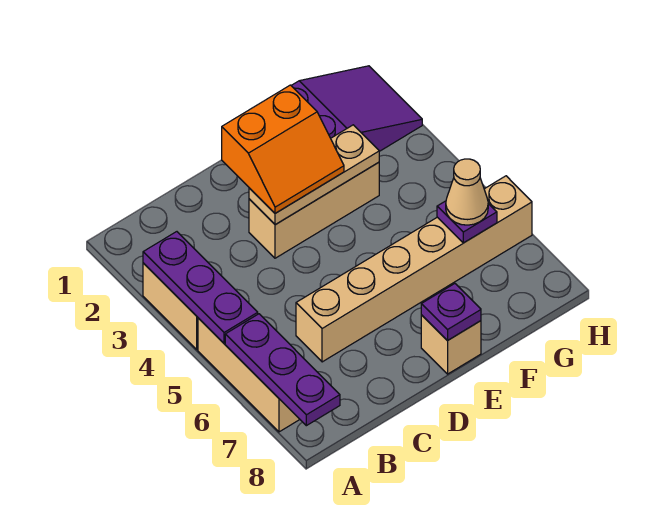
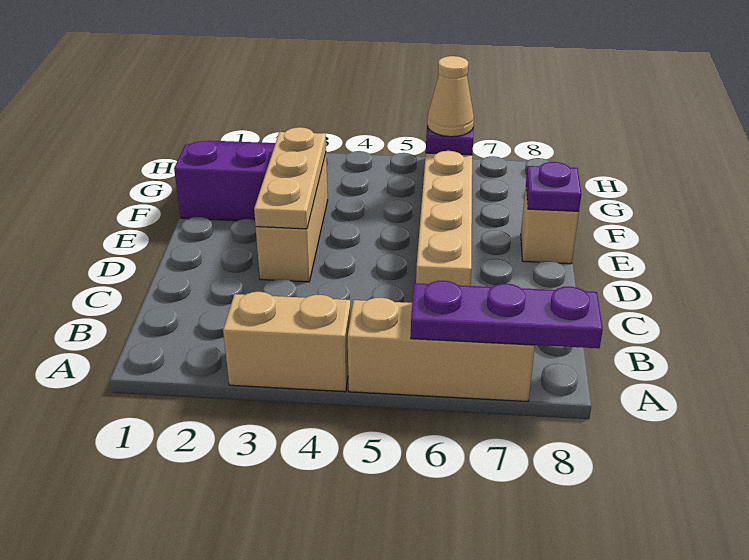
purple plate A3:A5 level 2 -> none
orange slope D2:E3 level 3 top 2 -> none

